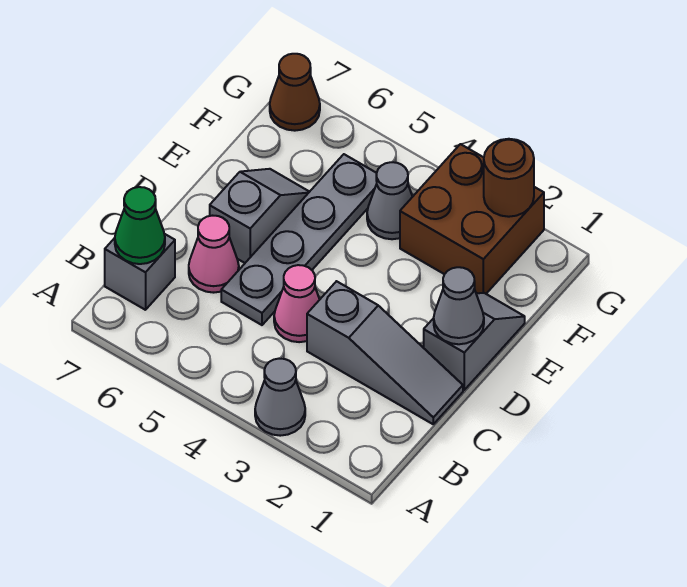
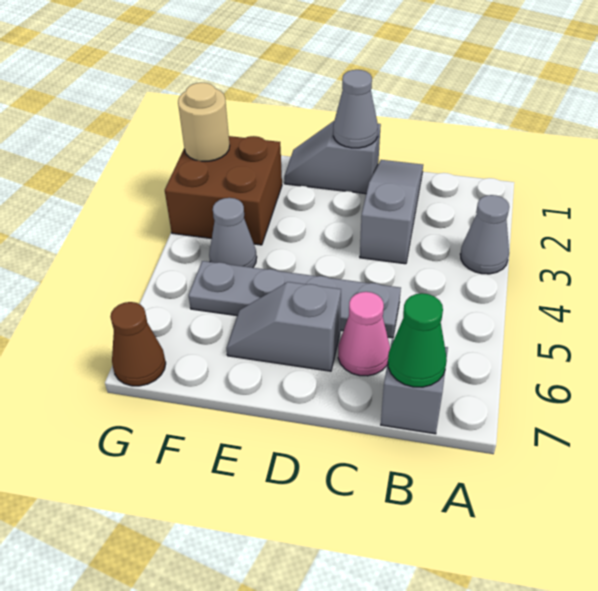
pink cone C4 level 1 -> none
brown round brick G2 level 2 -> tan round brick G2 level 2

